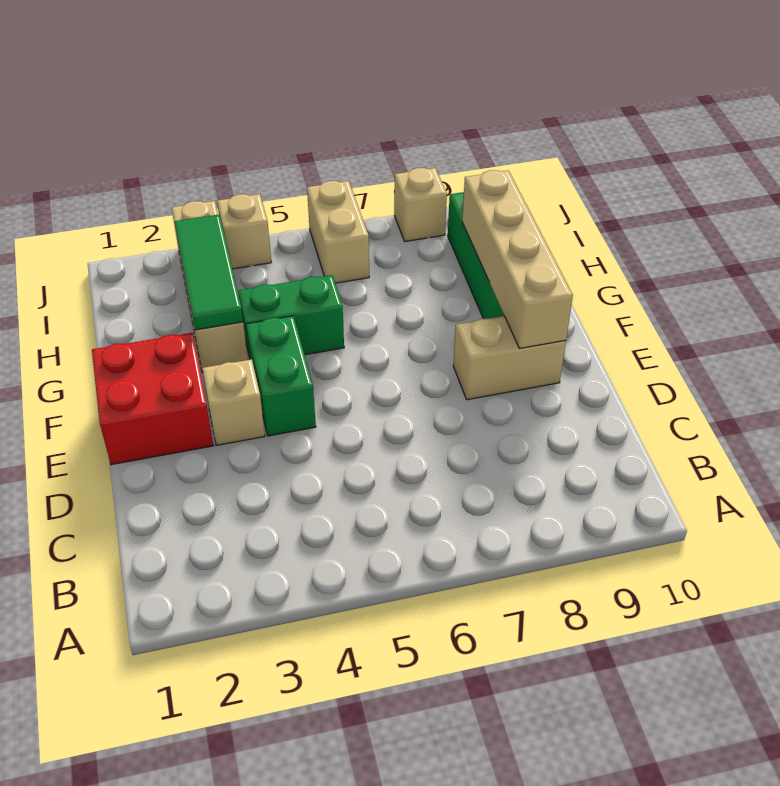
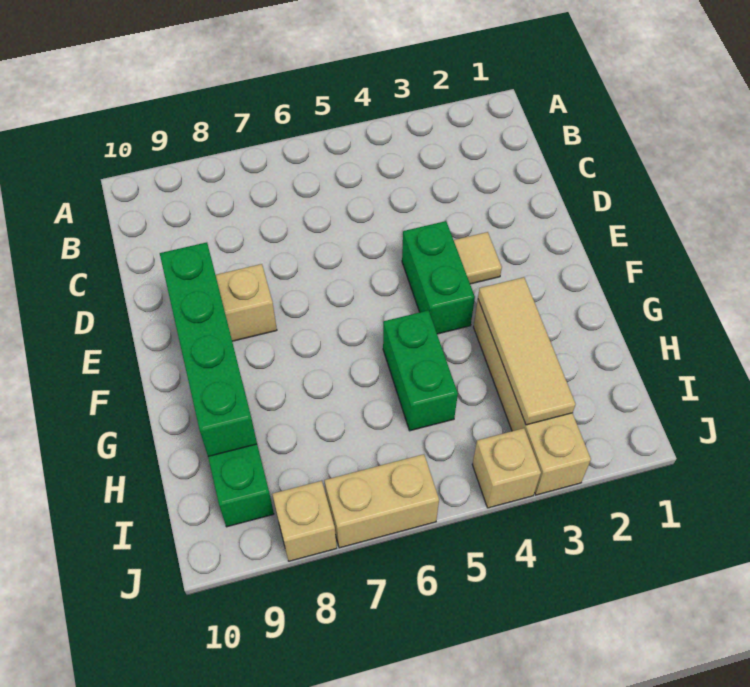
red brick E1:F2 level 1 -> none
tan brick E3 level 1 -> tan tile E3 level 1
tan brick E9:H9 level 2 -> green brick E9:H9 level 2
green tile G3:I3 level 2 -> tan tile G3:I3 level 2
green brick G4:G5 level 1 -> green brick G5:H5 level 1
tan brick I6:J6 level 1 -> tan brick J6:J7 level 1

